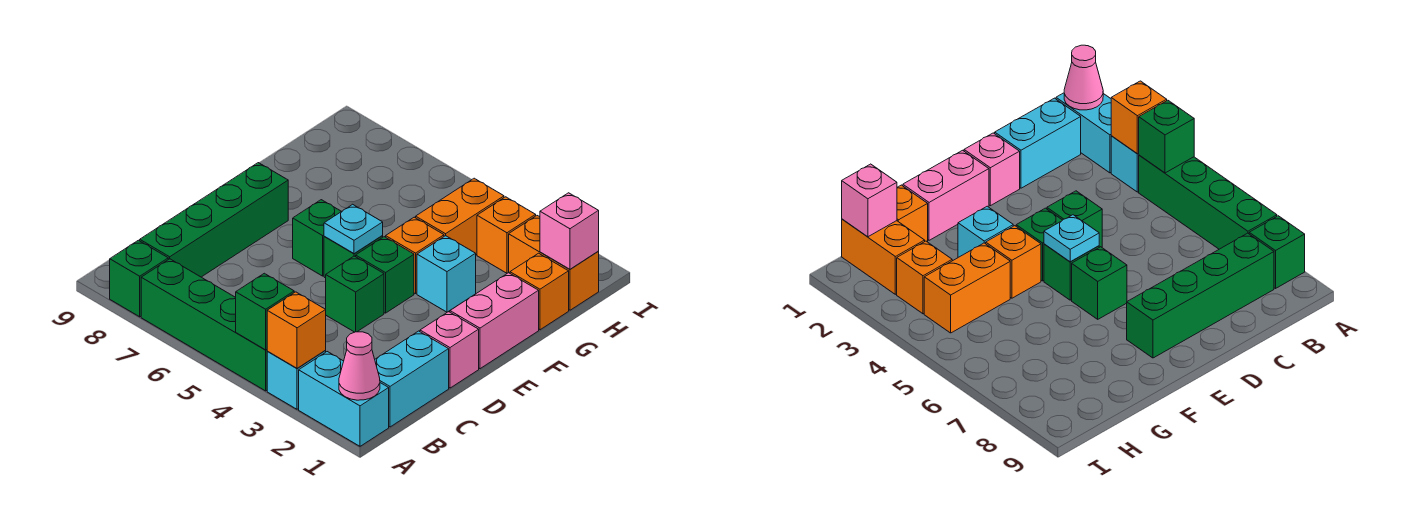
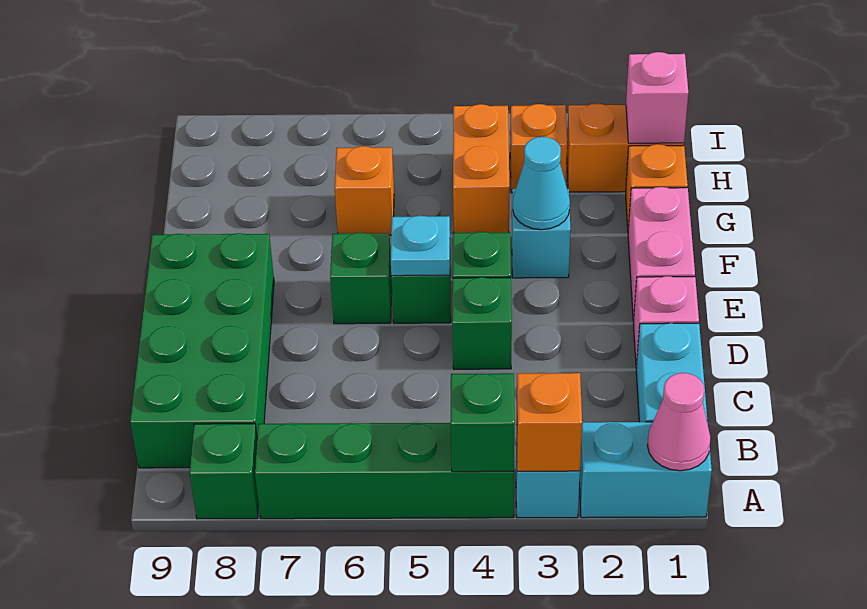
green brick B8:E8 level 1 -> green brick B8:E9 level 1
none -> cyan cone F3 level 2
orange brick F4 level 1 -> orange brick G6 level 1

